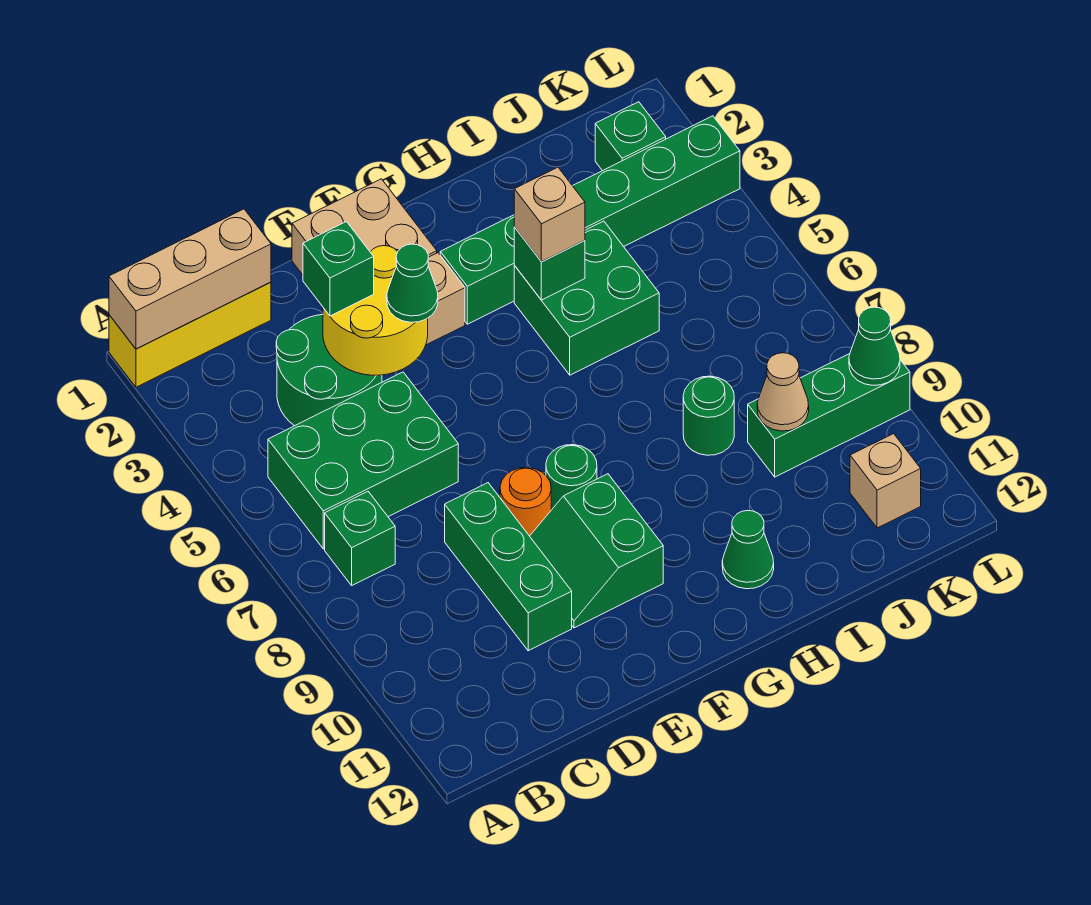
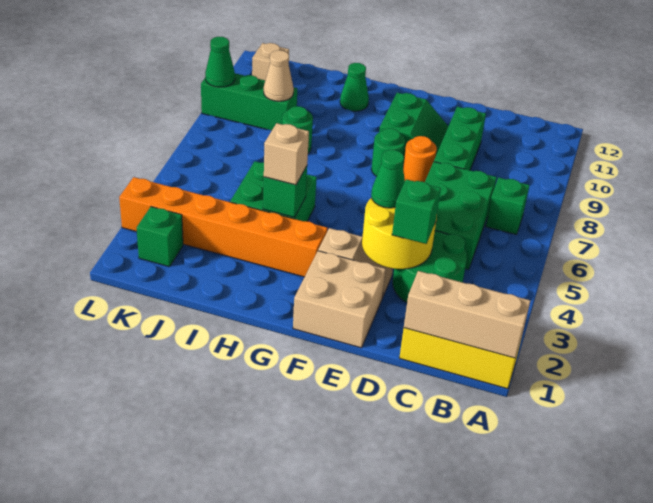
green brick B5:D6 level 1 -> green brick C5:D7 level 1
green brick G3:L3 level 1 -> orange brick G3:L3 level 1

